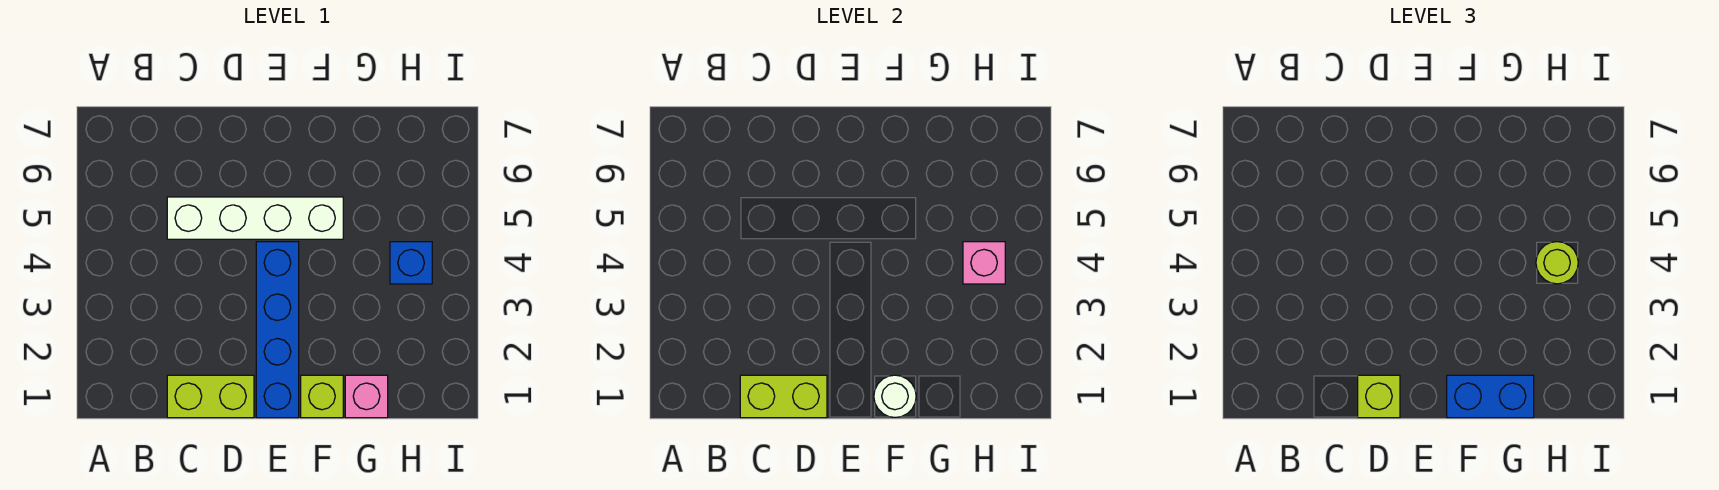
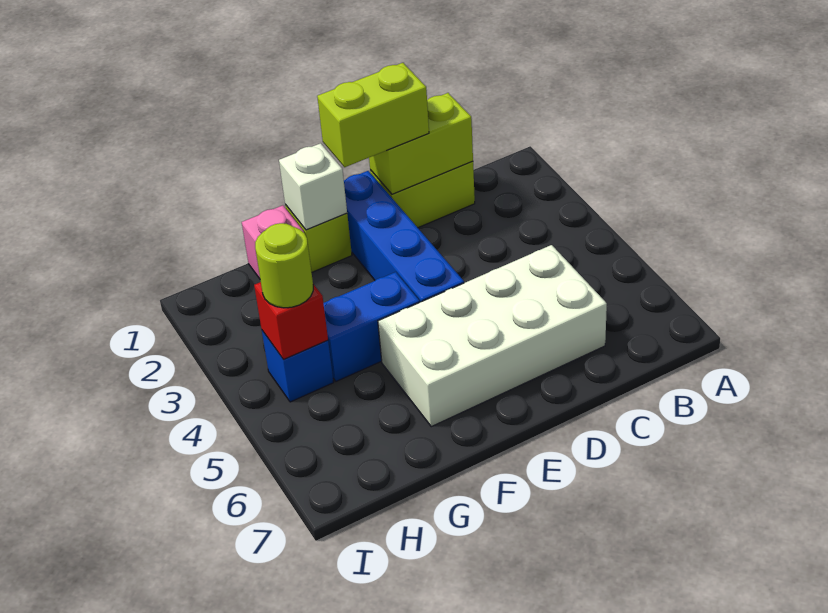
white brick C5:F5 level 1 -> white brick C5:F6 level 1
lime brick D1 level 3 -> lime brick D1:E1 level 3
white round brick F1 level 2 -> white brick F1 level 2
blue brick F1:G1 level 3 -> blue brick F4:G4 level 1
pink brick H4 level 2 -> red brick H4 level 2

